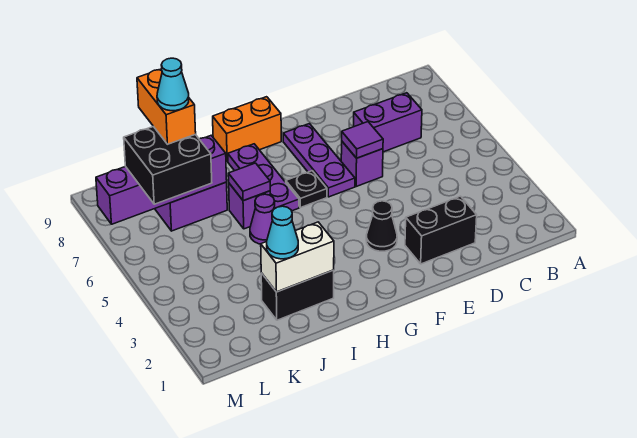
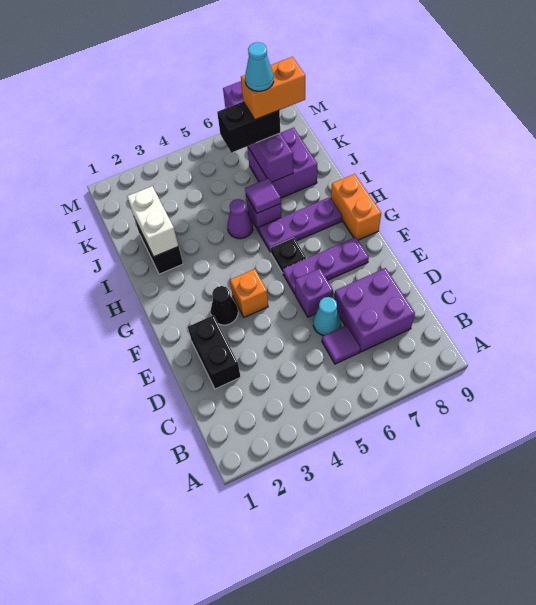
purple brick C7:D7 level 1 -> purple brick C7:D8 level 1
purple tile E6 level 2 -> purple tile C6 level 1
none -> orange brick F4 level 1
cyan cone J2 level 3 -> cyan cone D6 level 1
black brick K6:L7 level 3 -> black brick K6:K7 level 3

